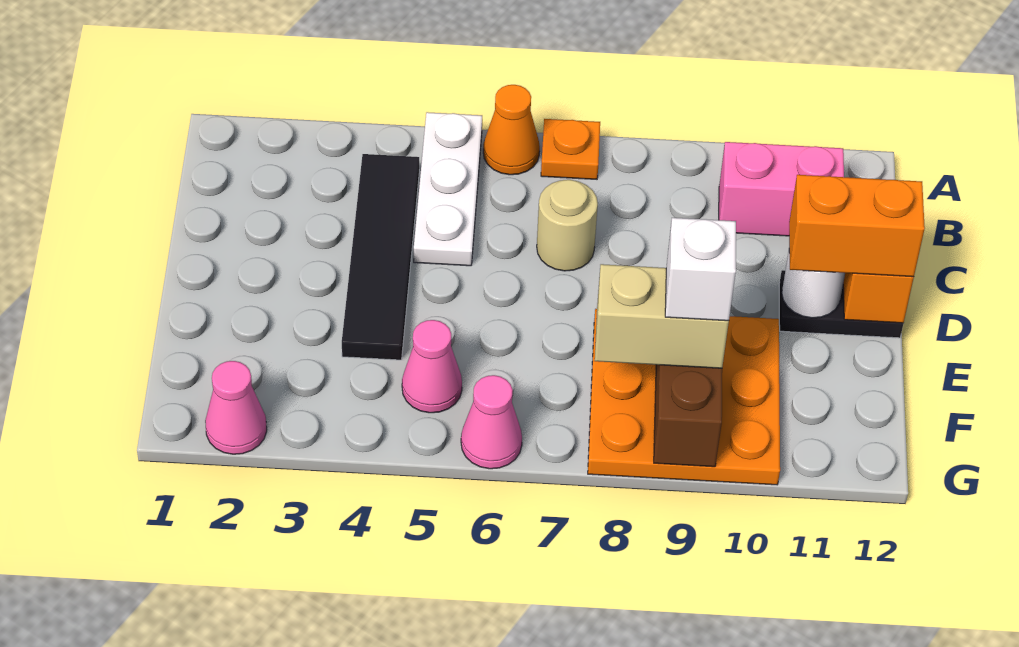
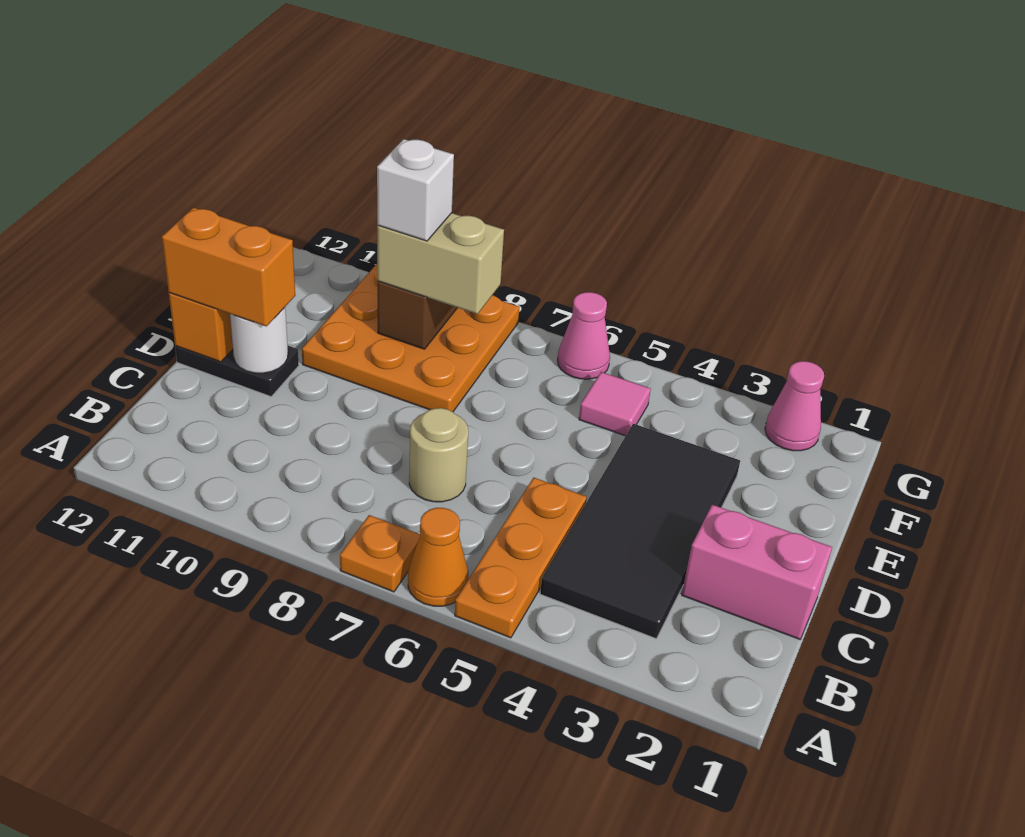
white plate A5:C5 level 1 -> orange plate A5:C5 level 1
black tile B4:E4 level 1 -> black tile B3:E4 level 1
pink brick B10:B11 level 1 -> pink brick C1:C2 level 1
pink cone F5 level 1 -> pink tile F5 level 1

